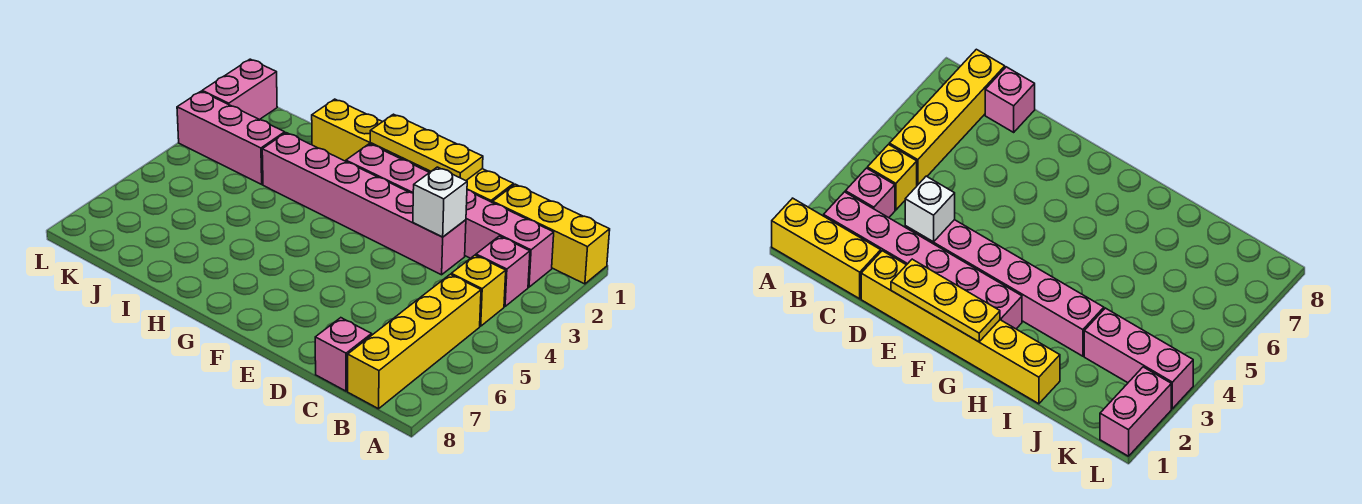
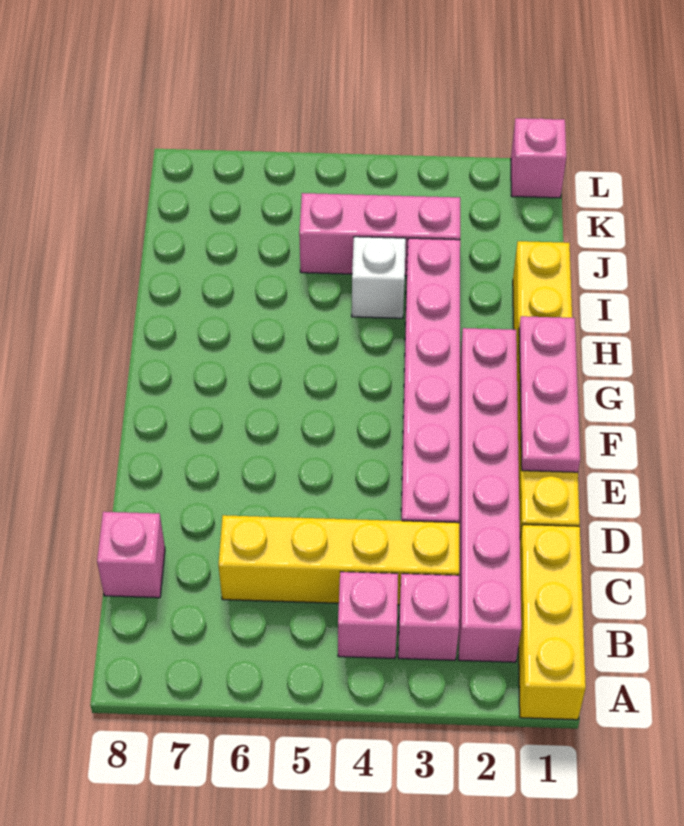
yellow brick B4 level 1 -> pink brick B4 level 1
yellow brick B5:B8 level 1 -> yellow brick C3:C6 level 1
white brick D3 level 2 -> white brick I4 level 1
yellow plate E1:G1 level 2 -> pink plate E1:G1 level 2
pink brick J3:L3 level 1 -> pink brick J3:J5 level 1
pink brick L1:L2 level 1 -> pink brick L1 level 1

